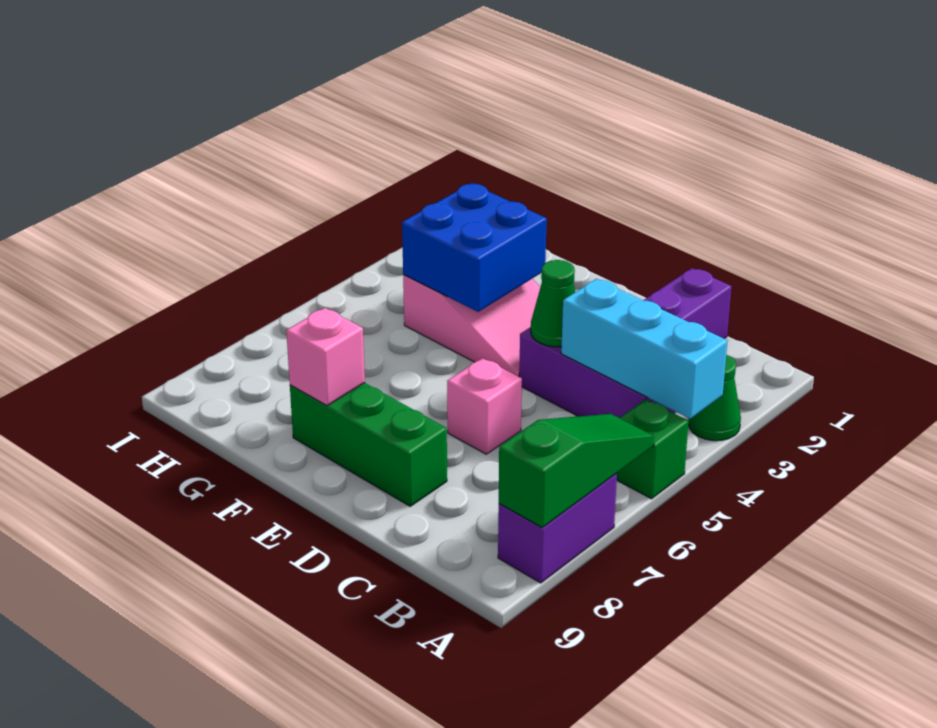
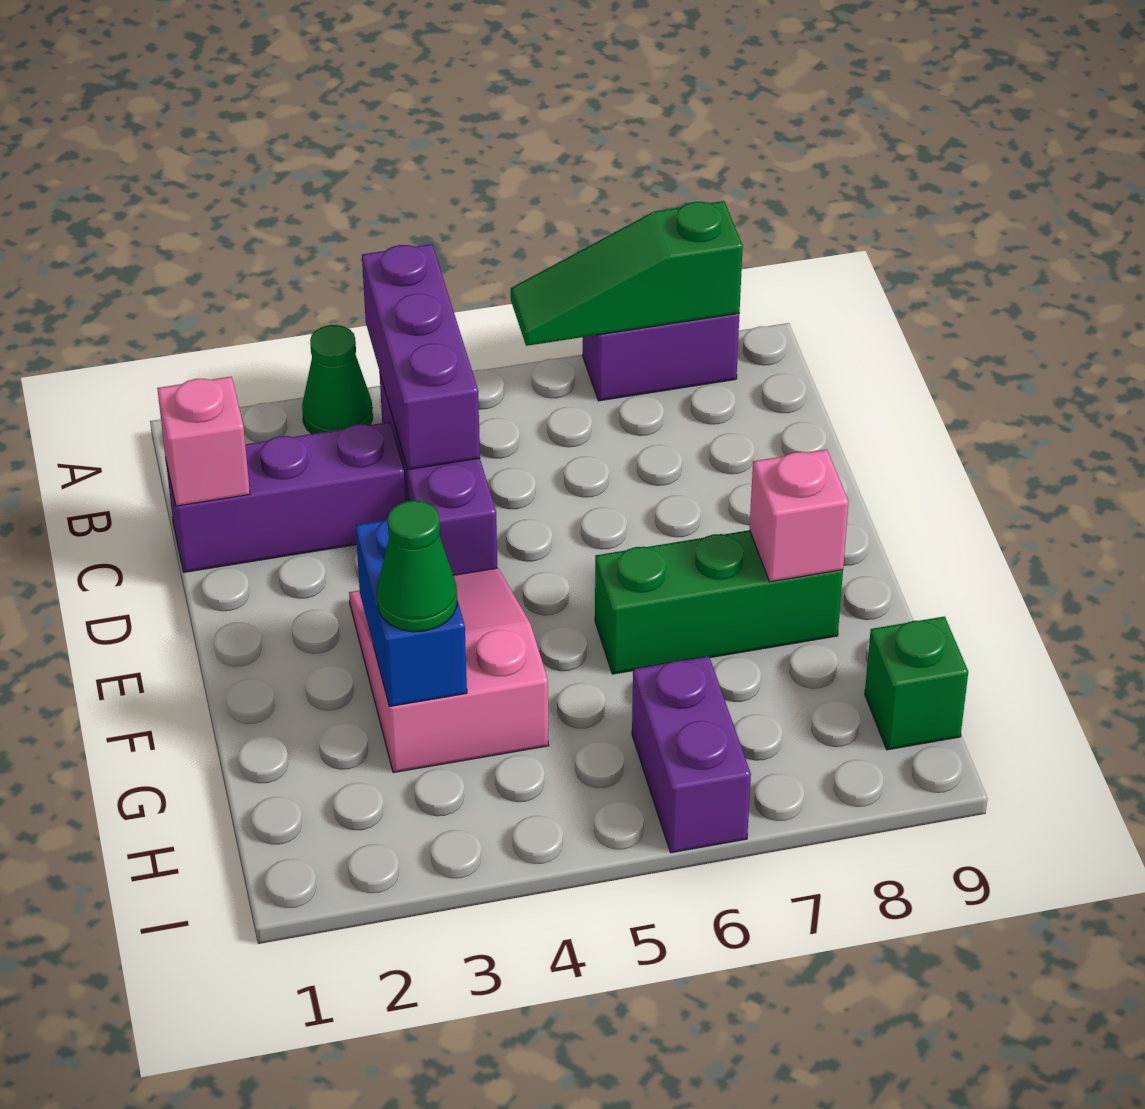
cyan brick A4:C4 level 2 -> purple brick A4:C4 level 2
green brick A5 level 1 -> green brick H9 level 1
green cone D4 level 2 -> green cone G3 level 3
pink brick D6 level 1 -> pink brick C1 level 2
green brick D8:F8 level 1 -> green brick F6:F8 level 1
blue brick F3:G4 level 2 -> blue brick F3:G3 level 2
none -> purple brick H6:I6 level 1

